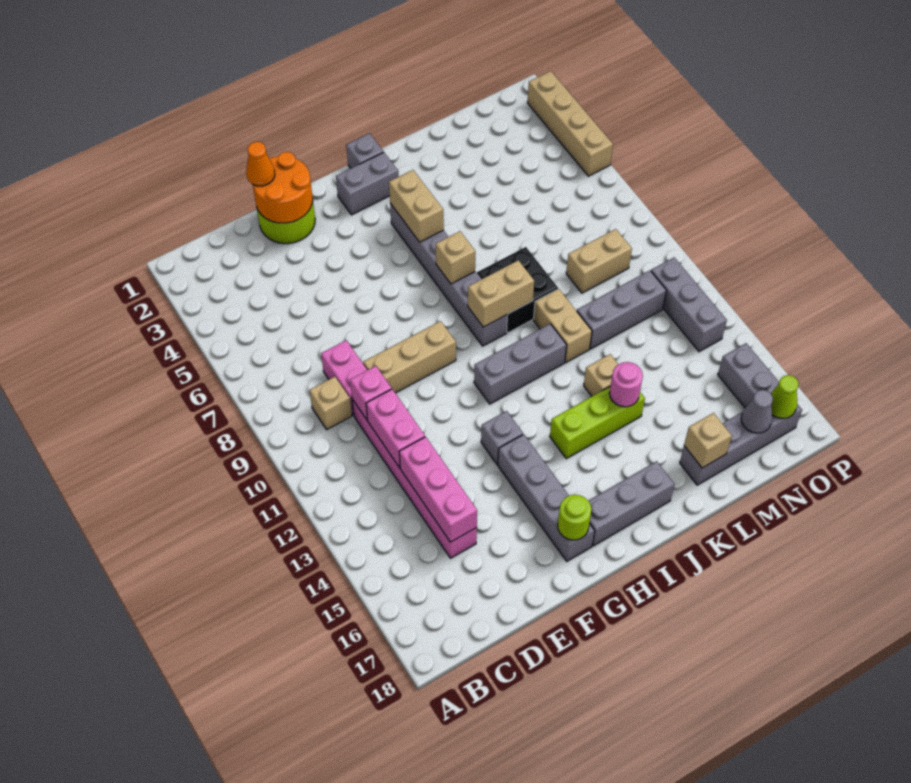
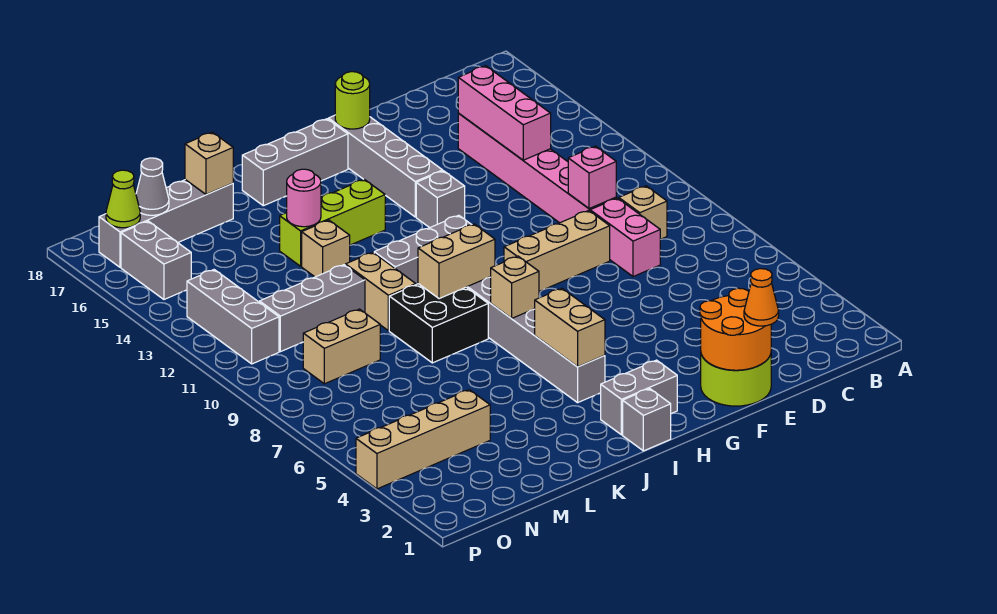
pink brick D11:D12 level 2 -> none
tan brick P2:P5 level 1 -> tan brick M4:P4 level 1

